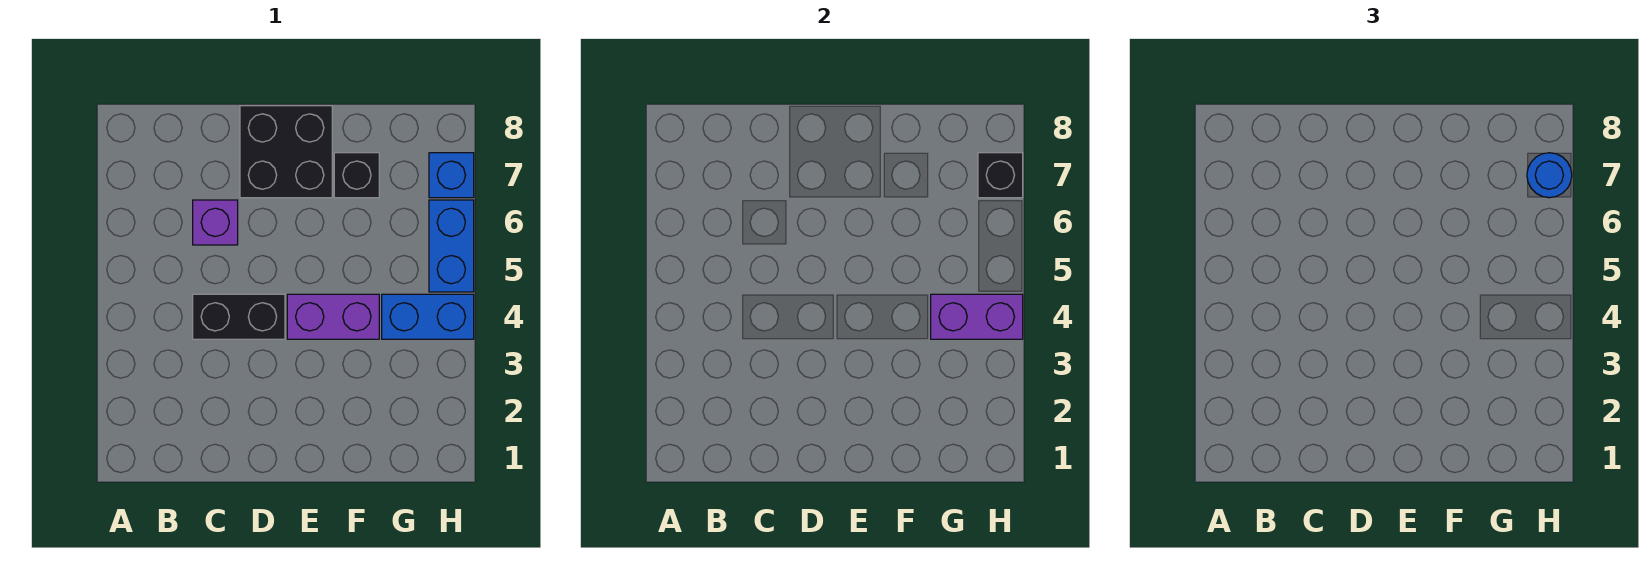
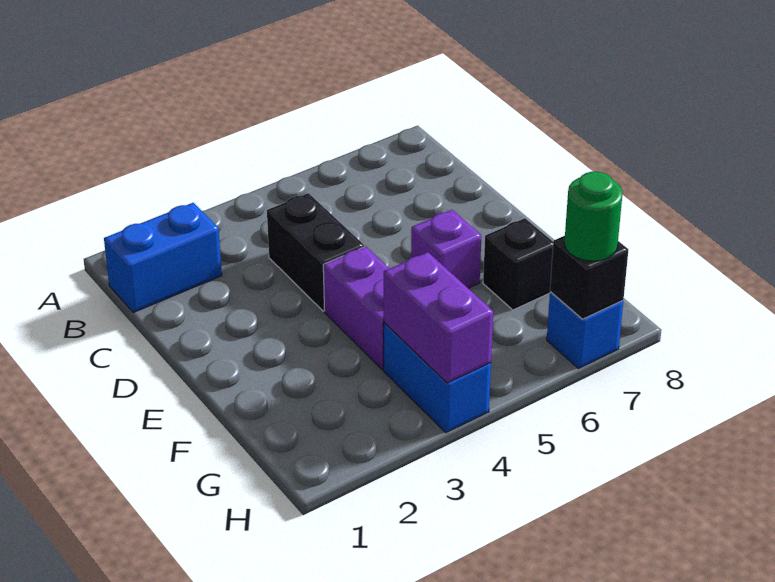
purple brick C6 level 1 -> purple brick E6 level 1
black brick D7:E8 level 1 -> none
blue brick H5:H6 level 1 -> blue brick B1:B2 level 1
blue round brick H7 level 3 -> green round brick H7 level 3

